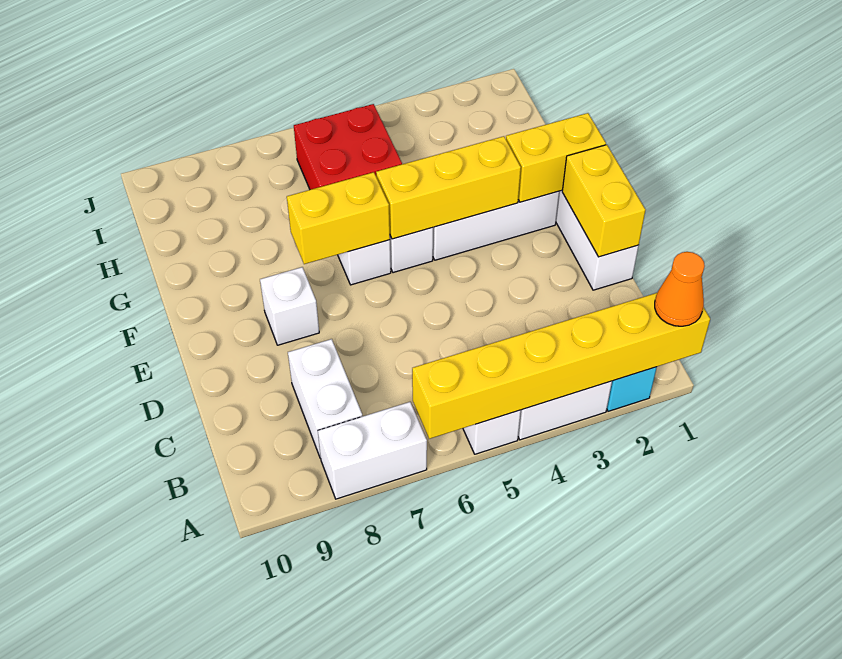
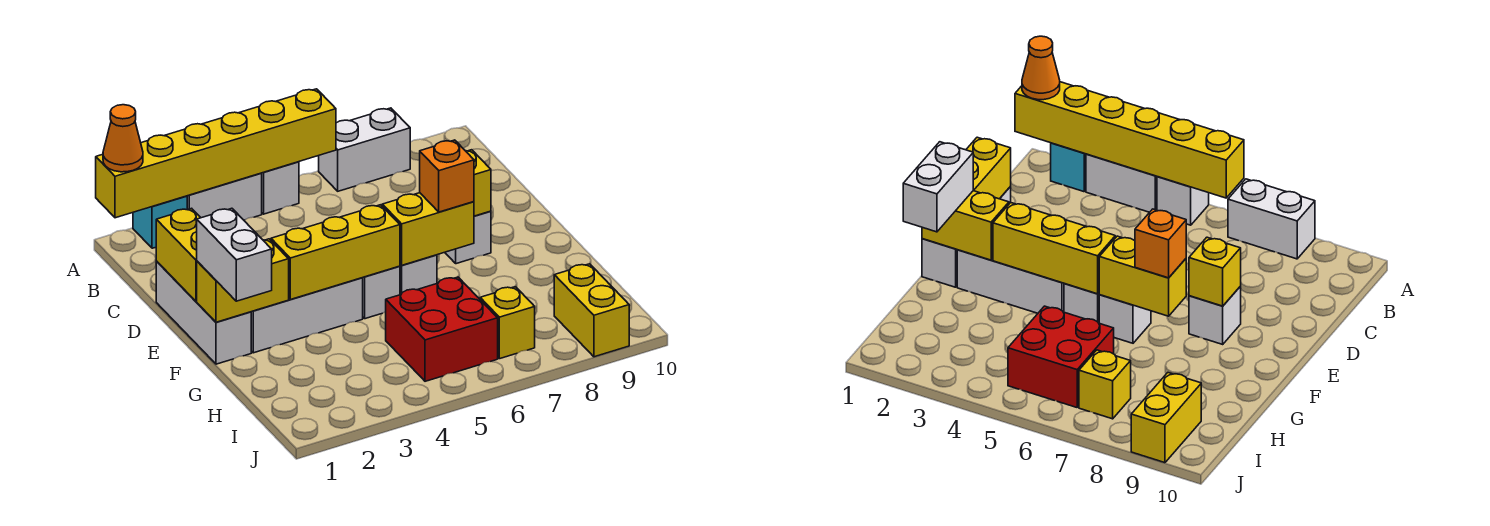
white brick B8:C8 level 1 -> white brick F1:G1 level 3
none -> yellow brick E8 level 2
none -> orange brick F7 level 3
none -> yellow brick I7 level 1
none -> yellow brick I9:J9 level 1

